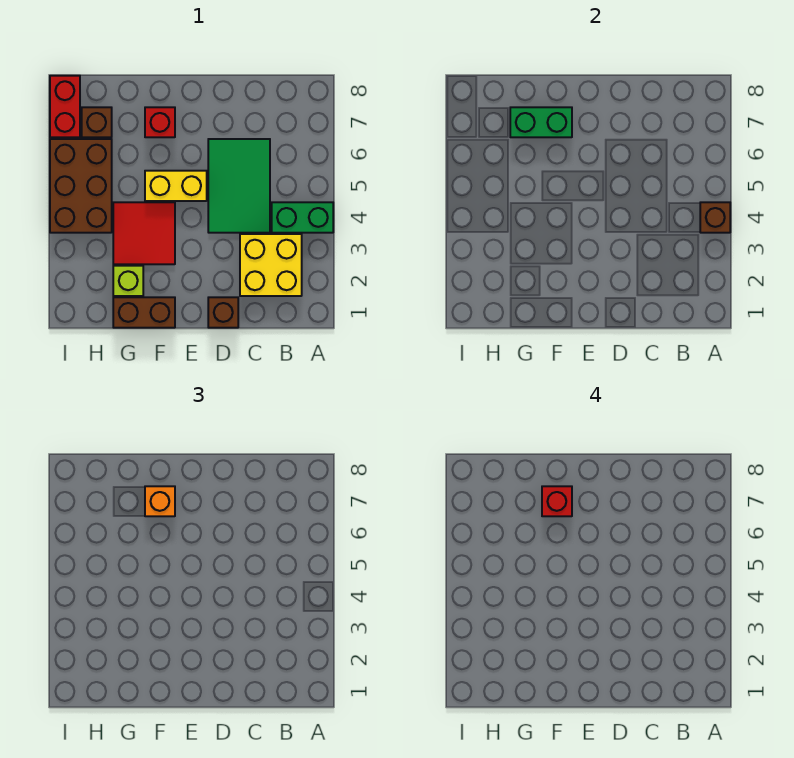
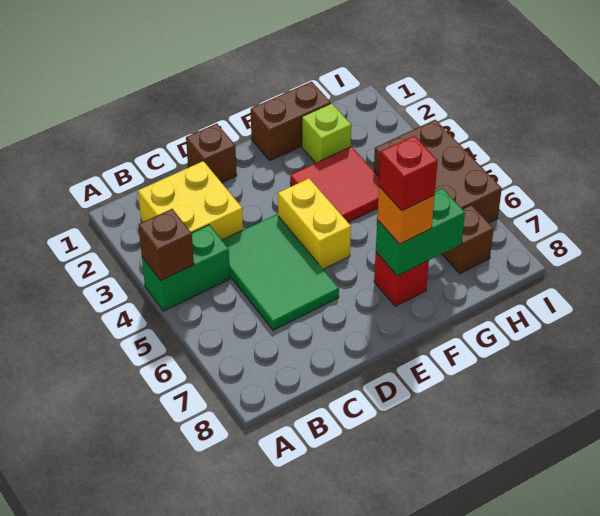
yellow brick E5:F5 level 1 -> yellow brick E4:E5 level 1
red brick I7:I8 level 1 -> none

